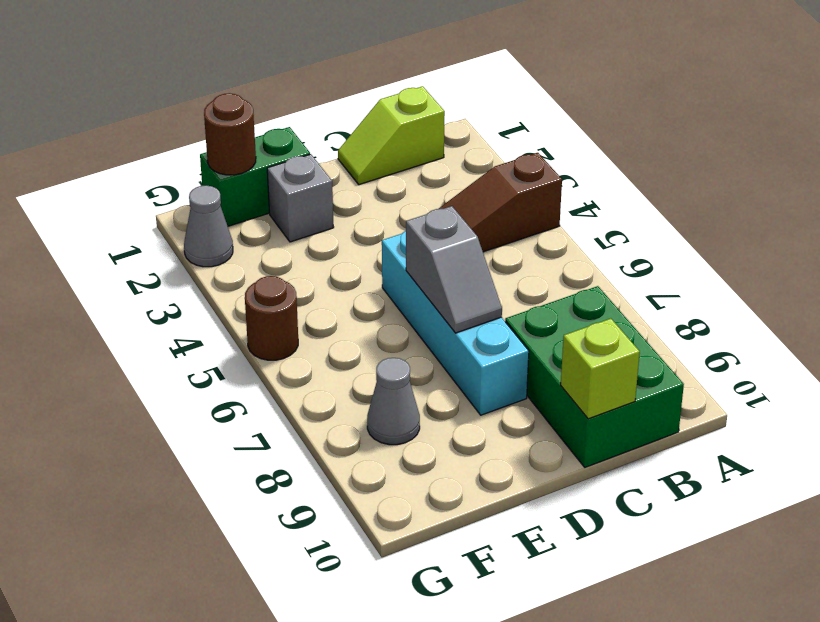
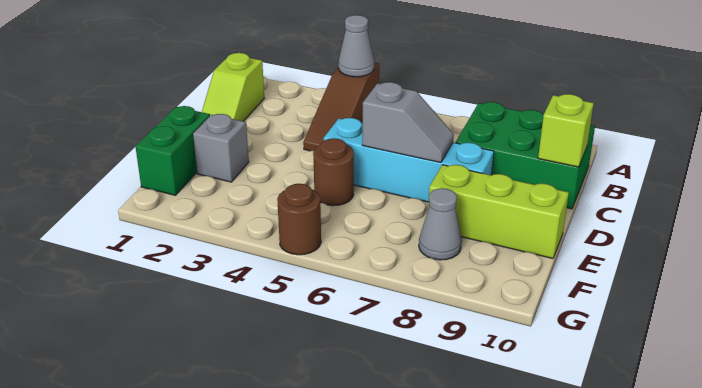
none -> lime brick E8:E10 level 1
brown round brick F1 level 2 -> brown round brick E5 level 1
grey cone G2 level 1 -> grey cone A4 level 2

